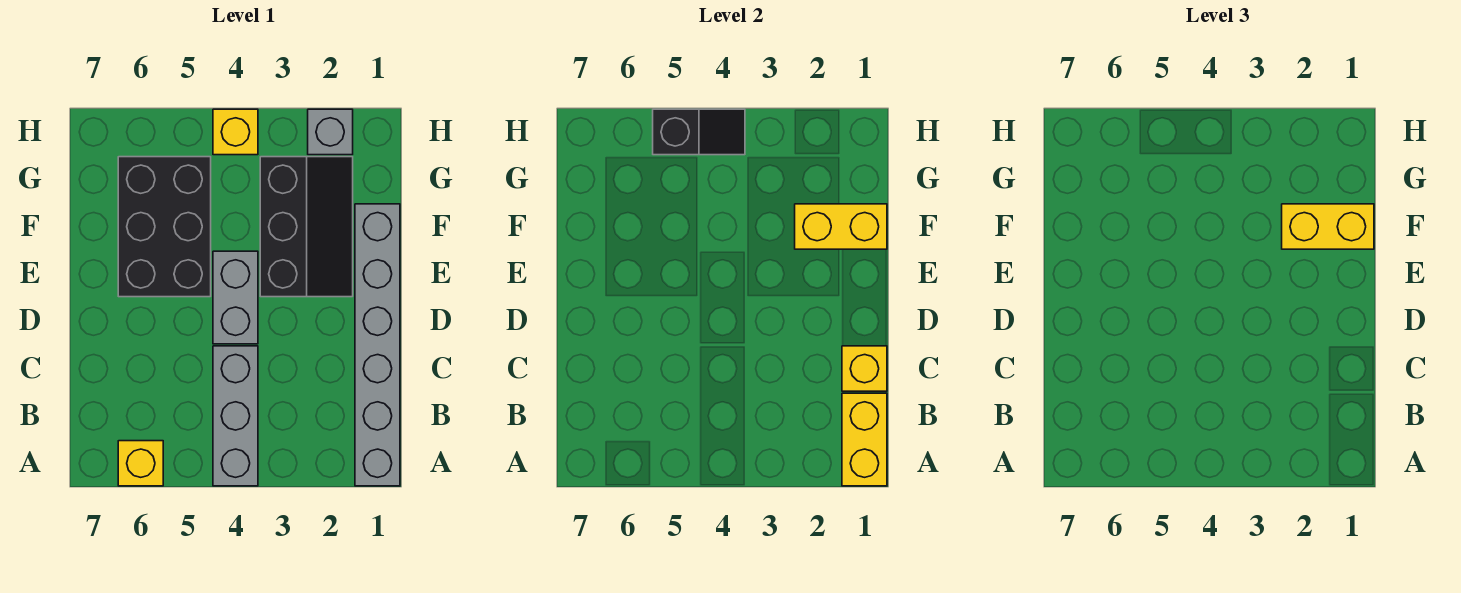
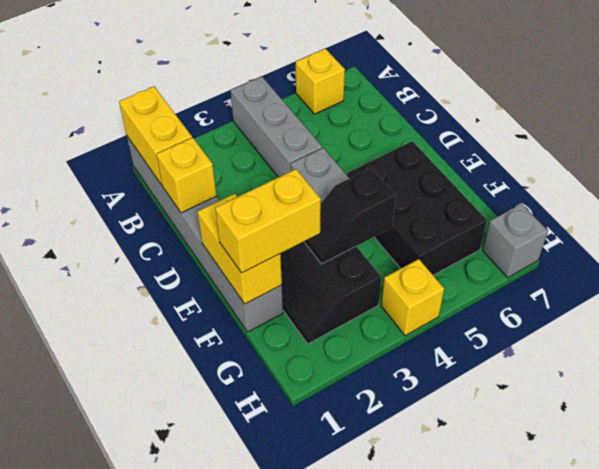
yellow brick F1:F2 level 2 -> yellow brick E1:F1 level 2
grey brick H2 level 1 -> grey brick H7 level 1
black slope H4:H5 level 2 top 5 -> black slope F3:F4 level 2 top 4

